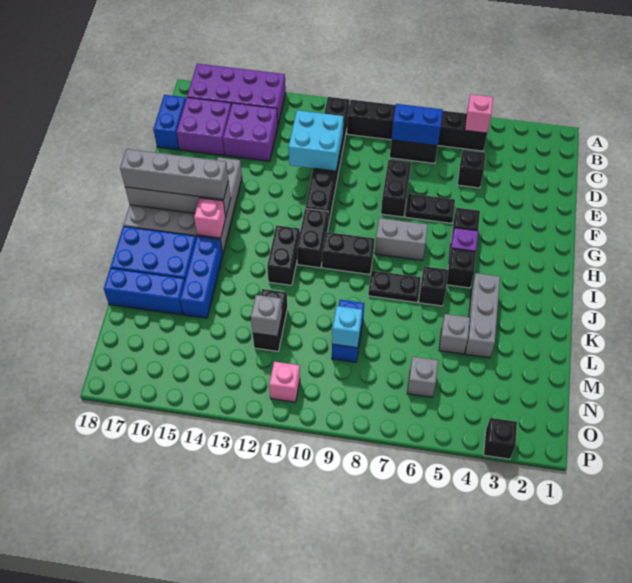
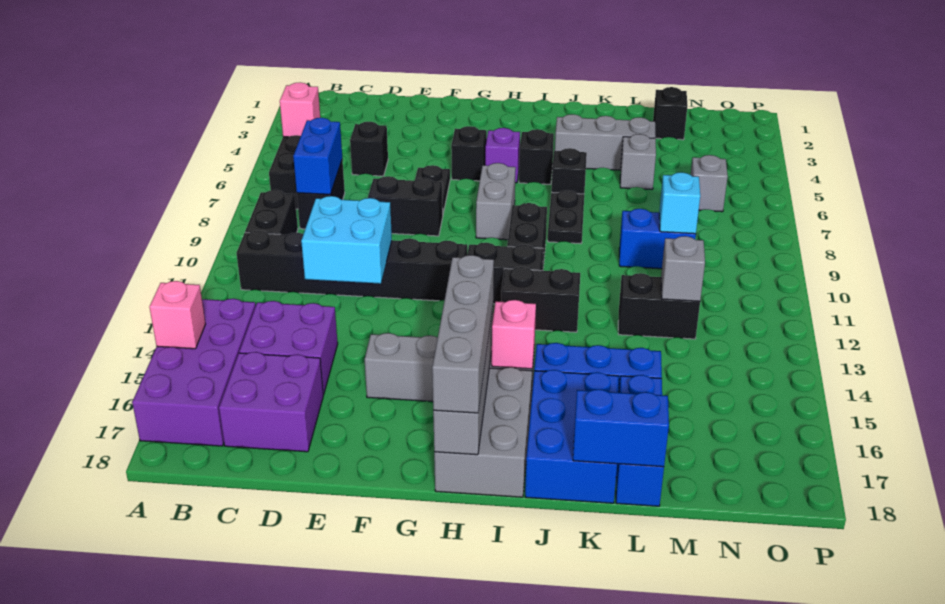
blue brick C18:D18 level 1 -> blue brick K18:L18 level 2
pink brick O11 level 1 -> pink brick A15 level 2
black brick P3 level 1 -> black brick M2 level 1

